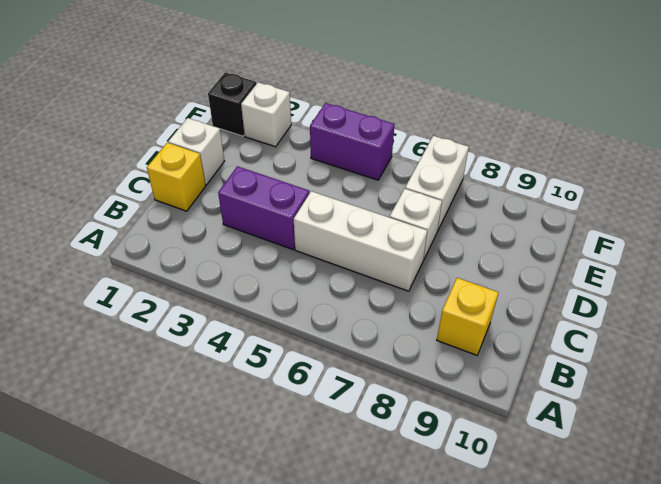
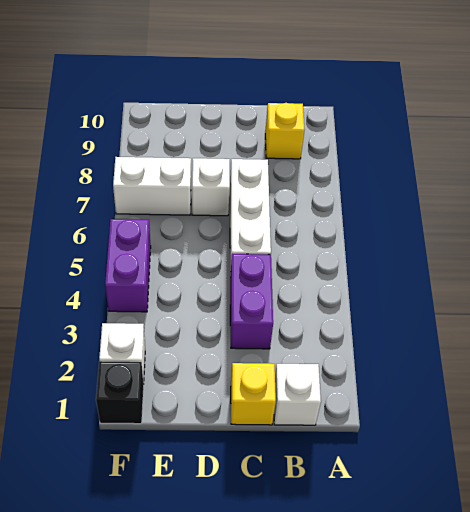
white brick D1 level 1 -> white brick B1 level 1

